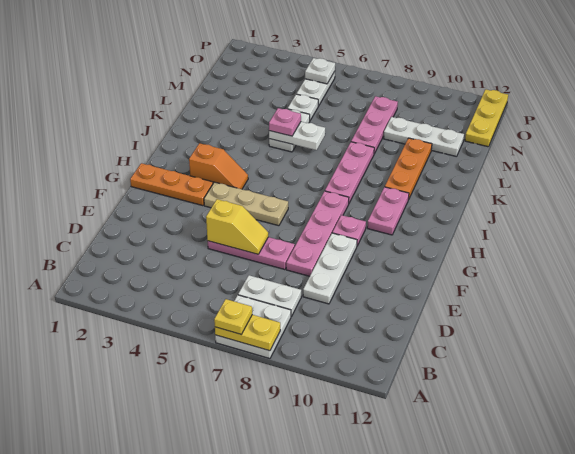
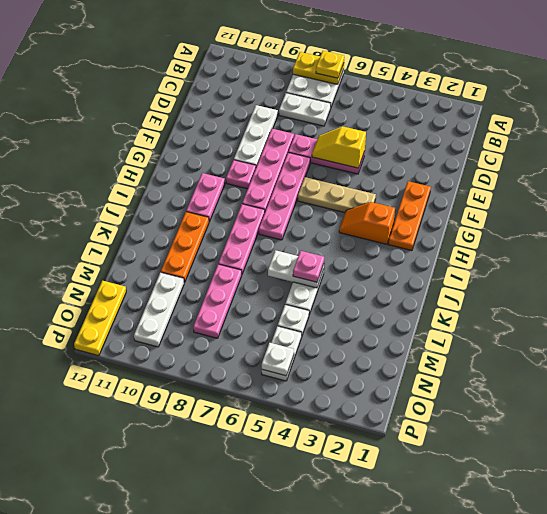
none -> pink plate F7:I7 level 1
orange plate G1:G3 level 1 -> orange plate F2:H2 level 1
white plate M9:M11 level 1 -> white plate M10:O10 level 1

